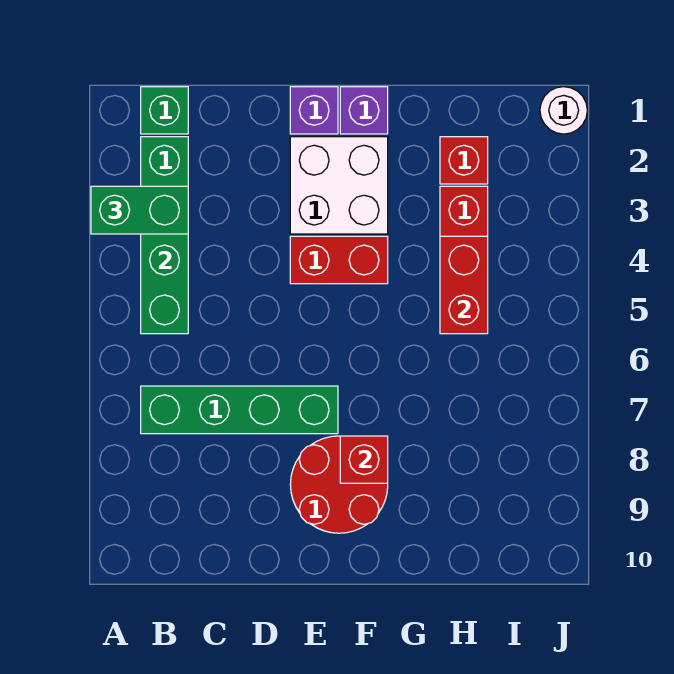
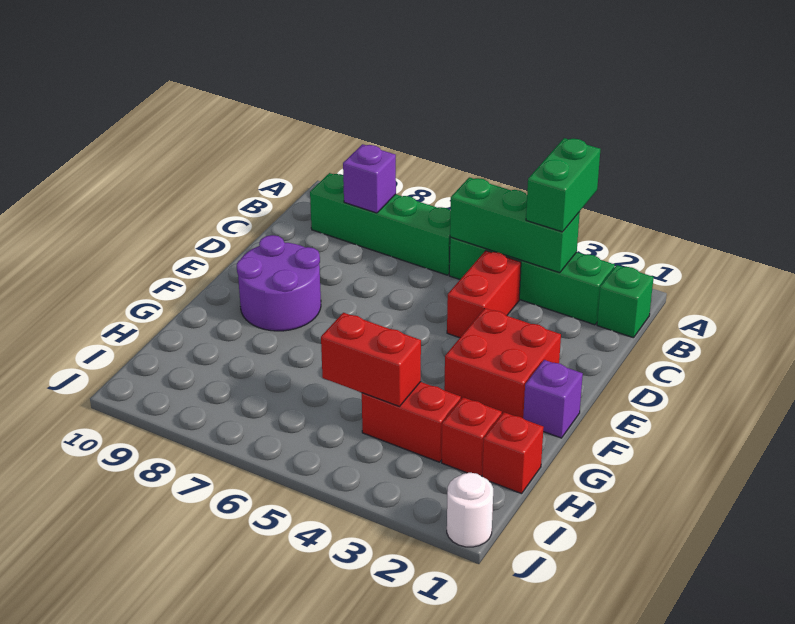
green brick B7:E7 level 1 -> green brick B6:B9 level 1
purple brick E1 level 1 -> purple brick B8 level 2
white brick E2:F3 level 1 -> red brick E2:F3 level 1
red brick E4:F4 level 1 -> red brick C4:D4 level 1
red round brick E8:F9 level 1 -> purple round brick E8:F9 level 1
red brick F8 level 2 -> red brick H1 level 1

